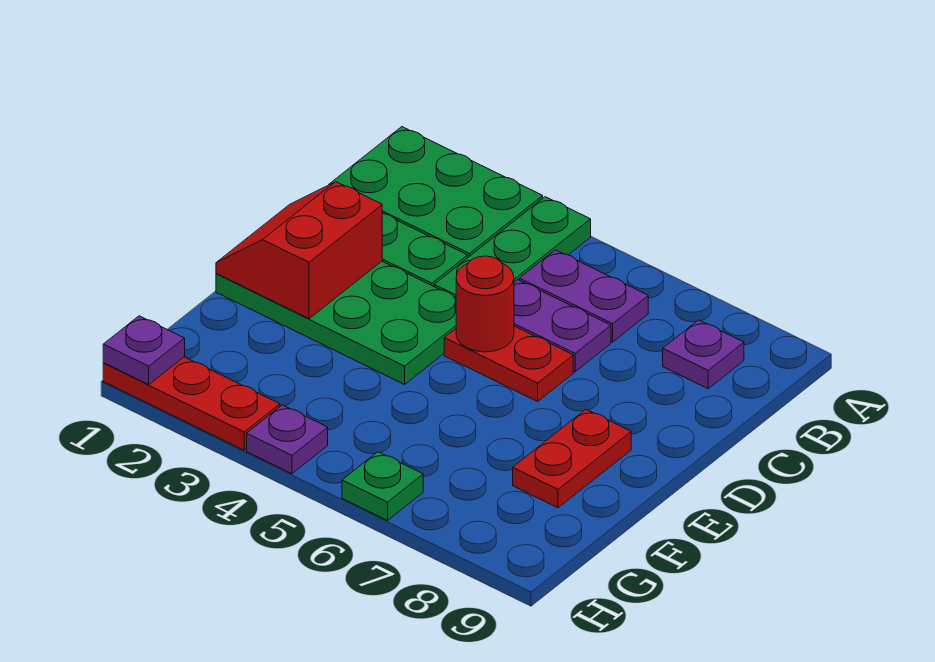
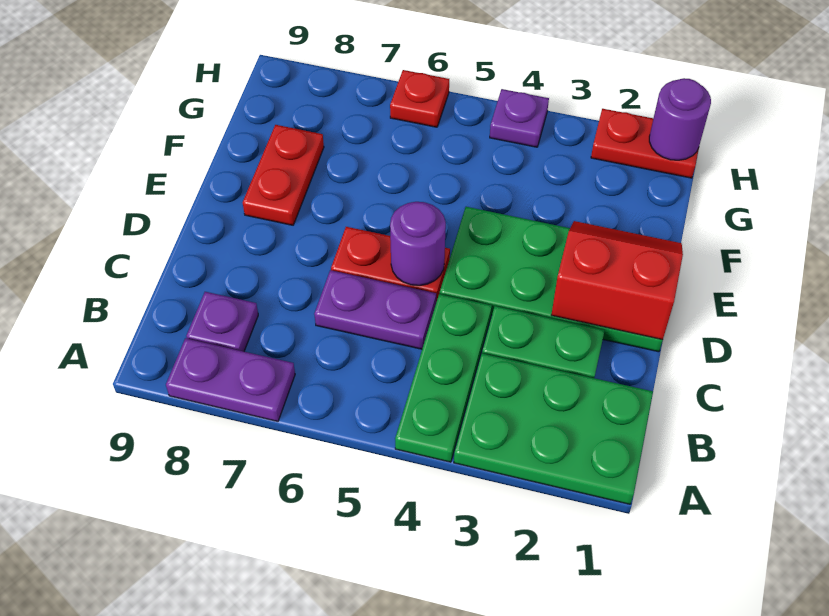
purple plate B5:B6 level 1 -> purple plate A7:A8 level 1
red slope D1:E2 level 2 top 2 -> red slope D1:E2 level 2 top D
red round brick D5 level 2 -> purple round brick D5 level 2
red plate H1:H3 level 1 -> red plate H1:H2 level 1
purple plate H1 level 2 -> purple round brick H1 level 2
green plate H6 level 1 -> red plate H6 level 1

